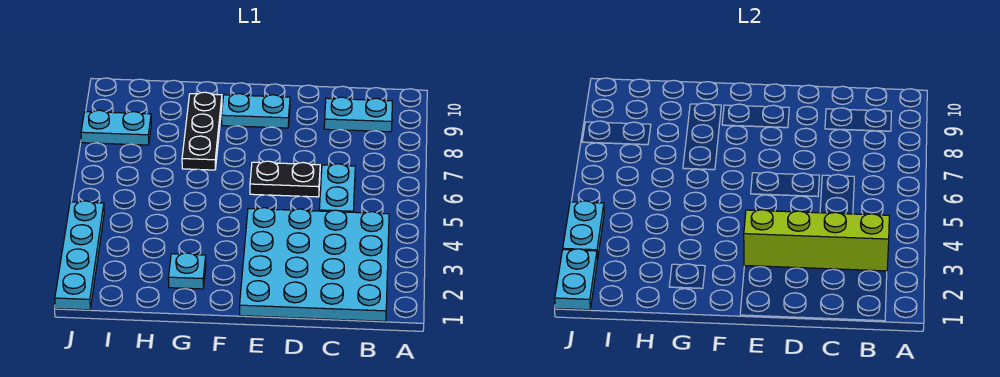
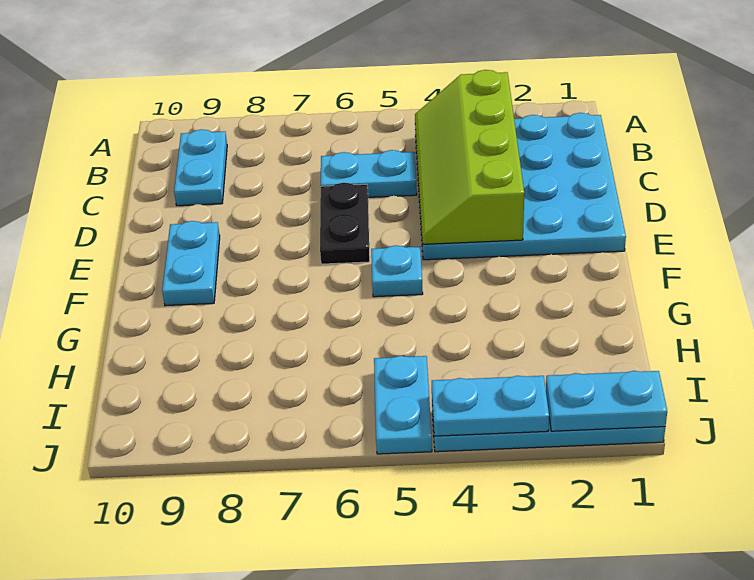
cyan plate G2 level 1 -> cyan plate F5 level 1
black plate G7:G9 level 1 -> none
cyan plate I8:J8 level 1 -> cyan plate I5:J5 level 1

